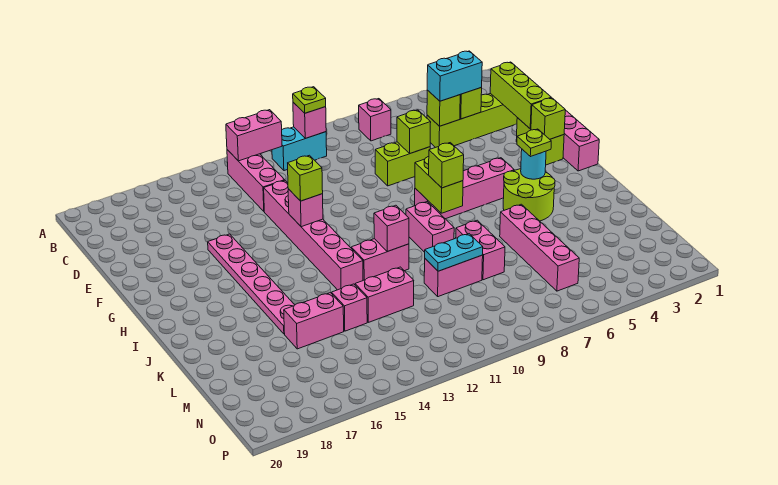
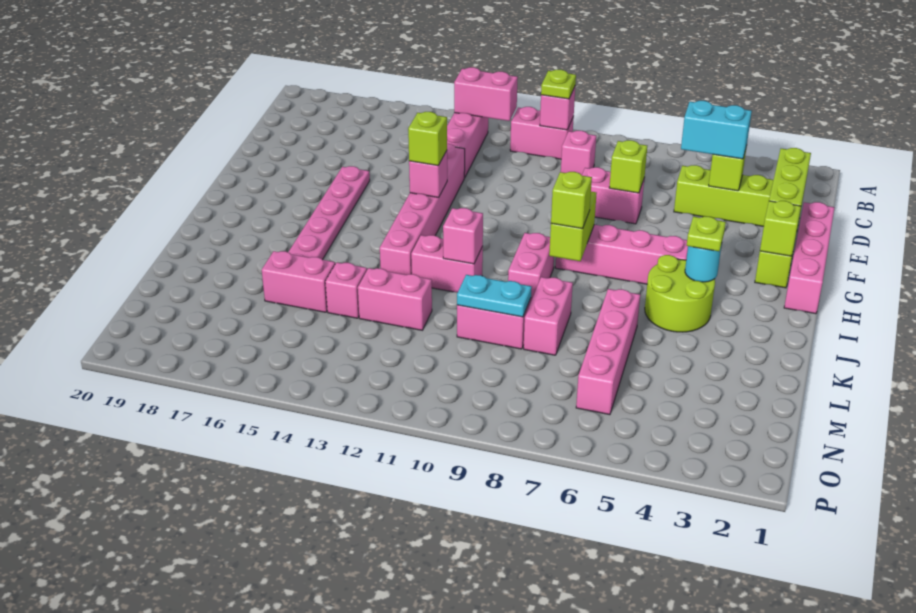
pink brick B7 level 1 -> pink brick C9 level 1
cyan brick B10:B11 level 1 -> pink brick B10:B11 level 1
lime brick D5 level 2 -> none
lime brick E7:E8 level 1 -> pink brick E7:E8 level 1

